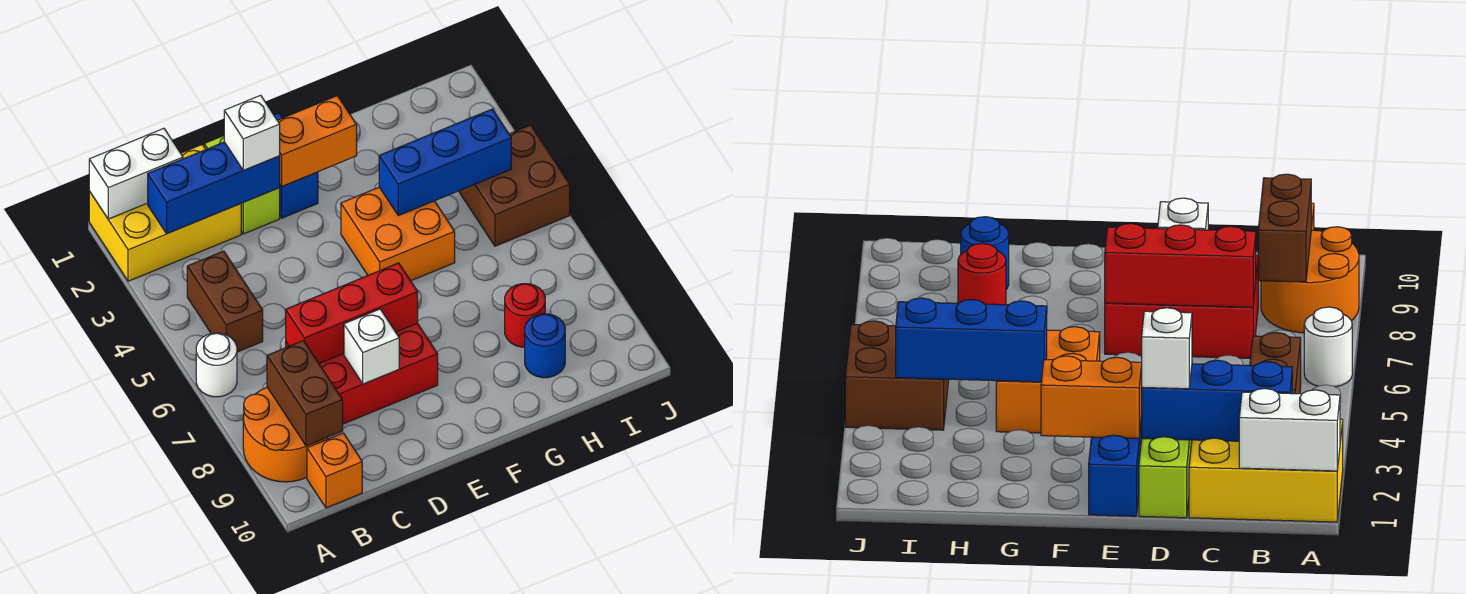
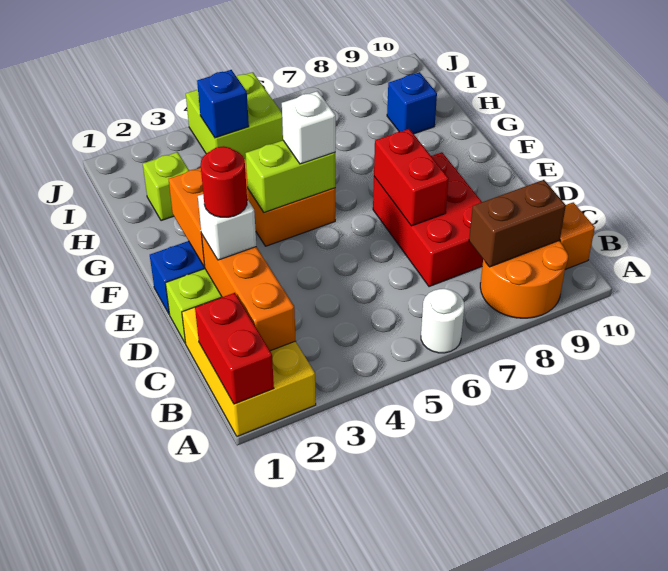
white brick A1:B1 level 2 -> red brick A1:B1 level 2
blue brick B2:D2 level 2 -> orange brick B2:D2 level 2
brown brick B4:B5 level 1 -> none
red brick C7:E7 level 2 -> red brick D7:E7 level 2
white brick D8 level 2 -> white brick F5 level 3
none -> lime brick F4:F5 level 2
blue brick G4:I4 level 2 -> blue brick I4 level 2
none -> lime brick H2 level 1
red round brick H8 level 1 -> red round brick D2 level 4
blue round brick H9 level 1 -> blue brick H9 level 1
brown brick I4:J5 level 1 -> lime brick I4:J5 level 1

